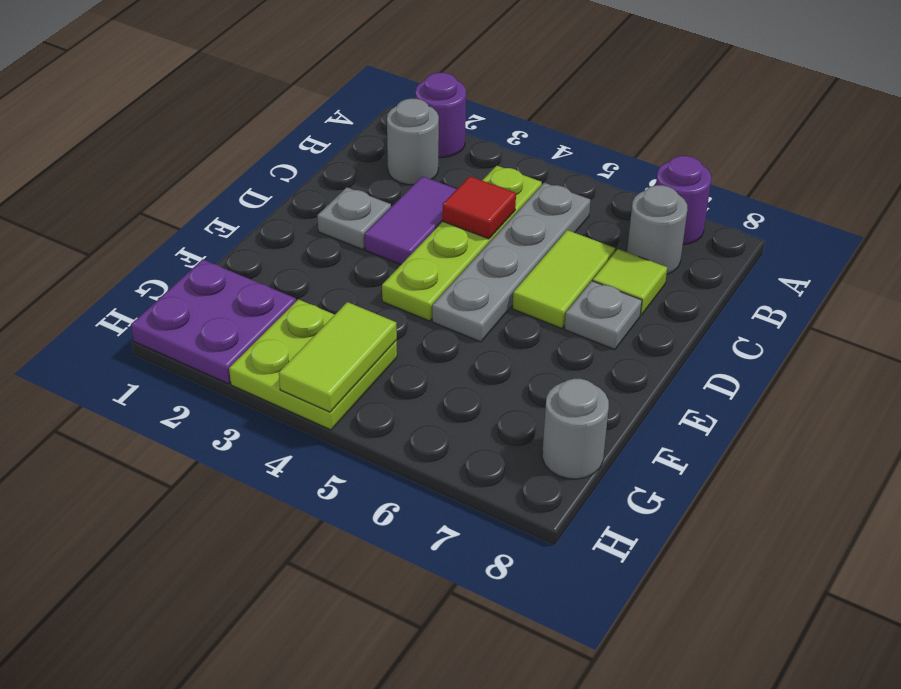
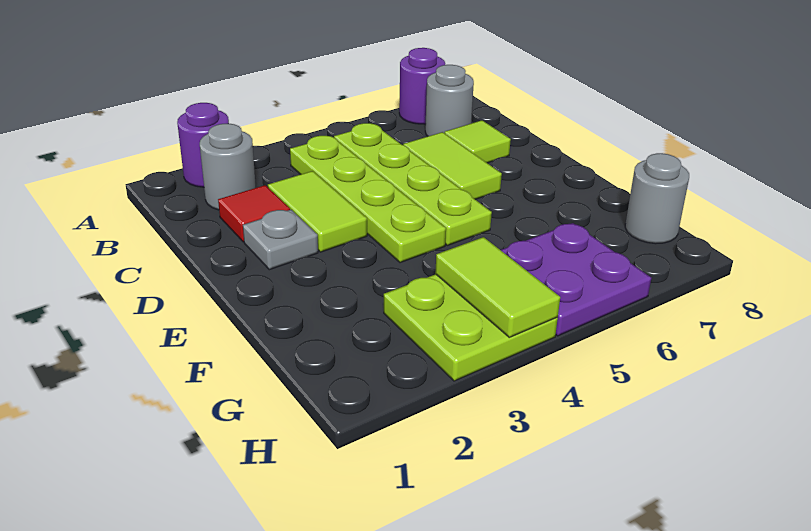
grey plate B5:E5 level 1 -> lime plate B5:E5 level 1
purple tile C3:D3 level 1 -> lime tile C3:D3 level 1
red tile C4 level 2 -> red tile C2 level 1
grey plate D7 level 1 -> none
purple plate G1:H2 level 1 -> purple plate G5:H6 level 1

